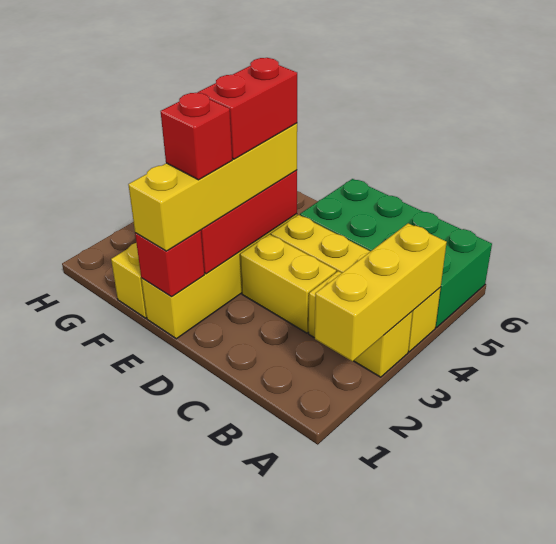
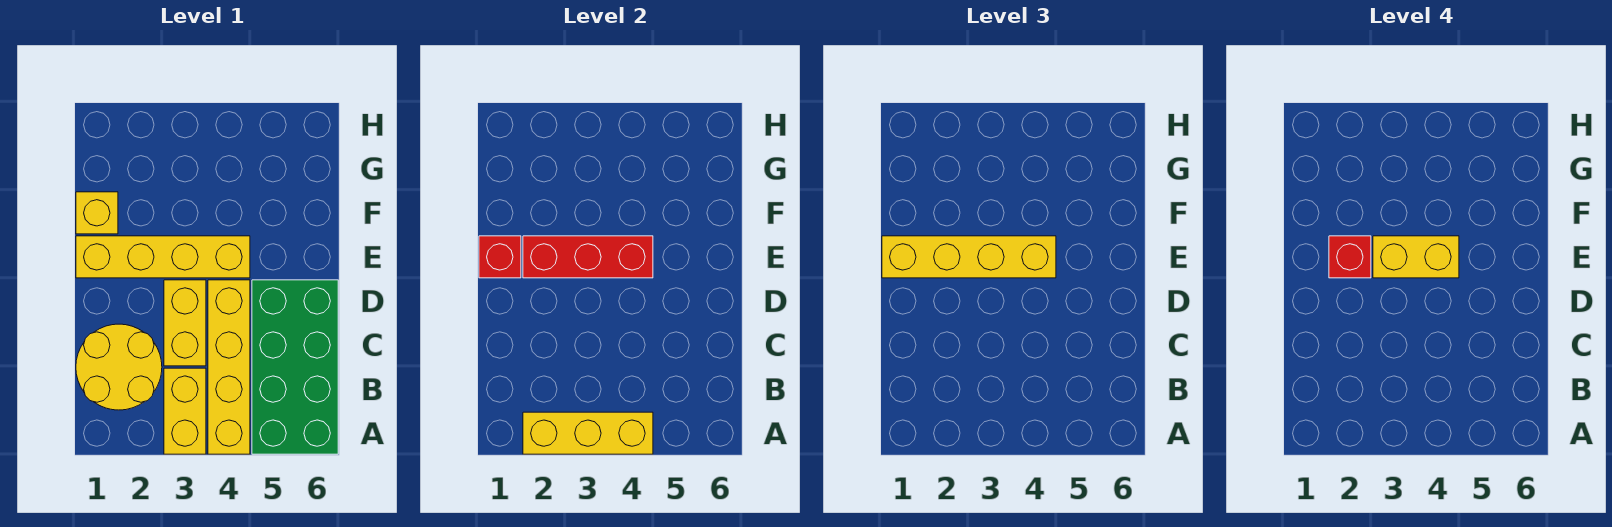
none -> yellow round brick B1:C2 level 1
red brick E3:E4 level 4 -> yellow brick E3:E4 level 4

